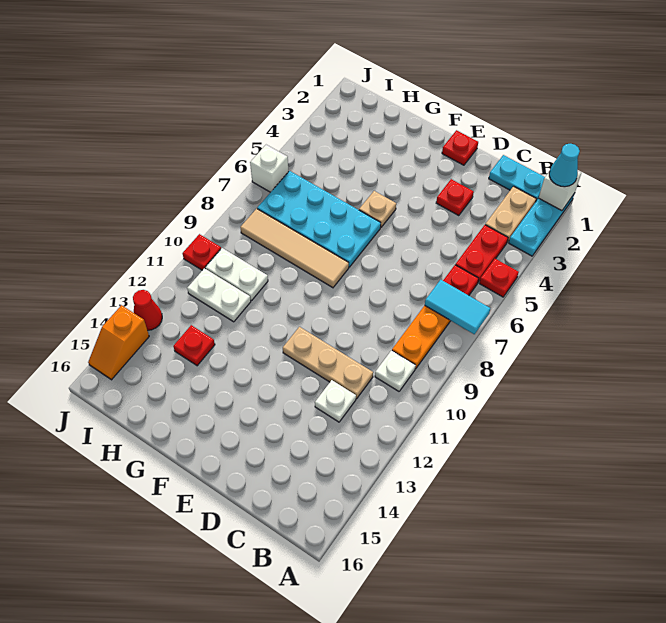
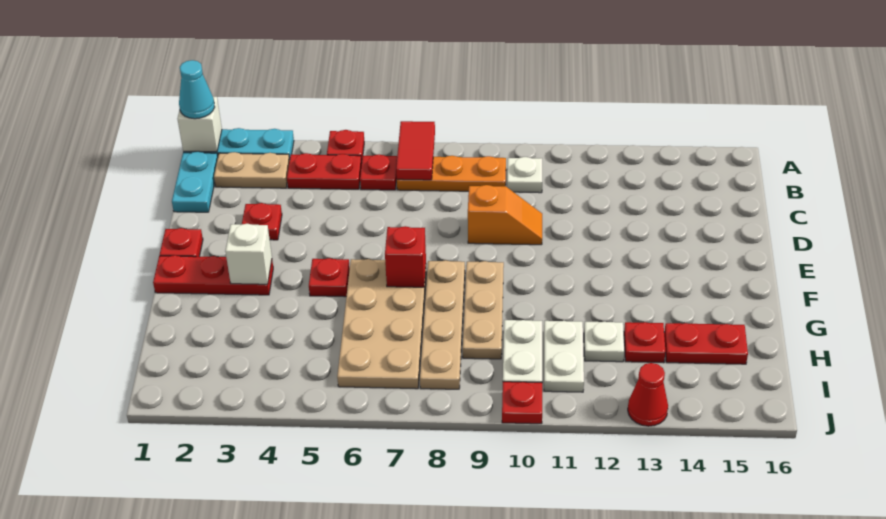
cyan tile A7:B7 level 2 -> red tile A7:B7 level 2
tan plate C11:E11 level 1 -> tan plate F9:H9 level 1
white plate C12 level 1 -> white plate H12 level 1
none -> red plate F1:F3 level 1
tan plate F5 level 1 -> red plate F5 level 1
cyan plate F6:I7 level 1 -> tan plate F6:I7 level 1
none -> red brick F7 level 2
tan tile F8:I8 level 1 -> tan plate F8:I8 level 1
none -> red plate H14:H15 level 1
white brick J6 level 1 -> white brick F3 level 2
orange slope J14:J15 level 1 top 14 -> orange slope D9:D10 level 1 top 9

